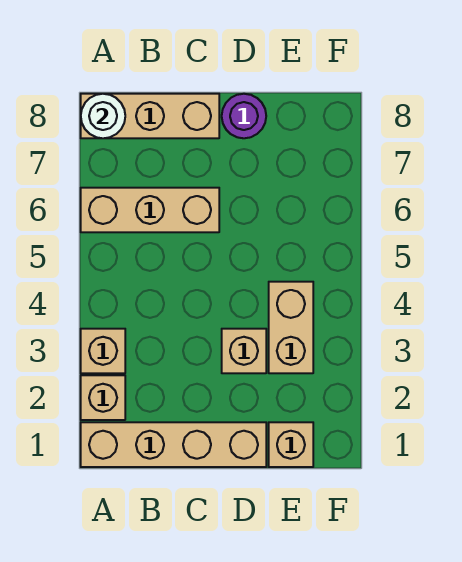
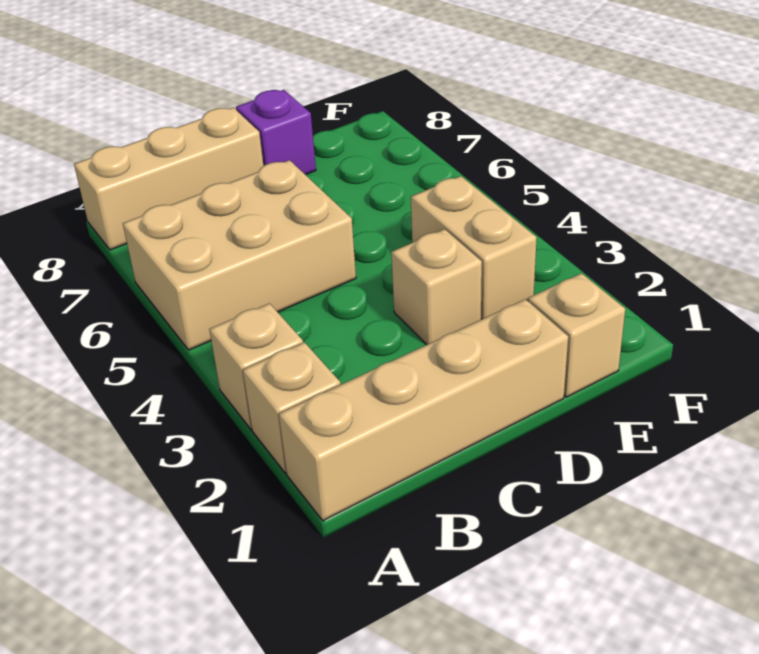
tan brick A6:C6 level 1 -> tan brick A5:C6 level 1
white round brick A8 level 2 -> none
purple round brick D8 level 1 -> purple brick D8 level 1

